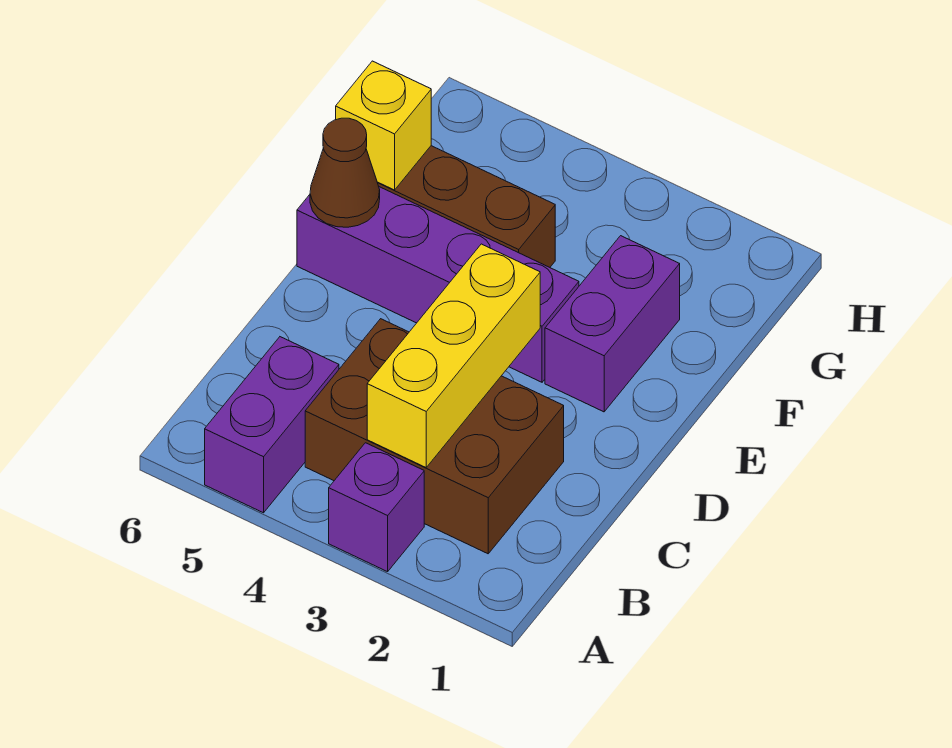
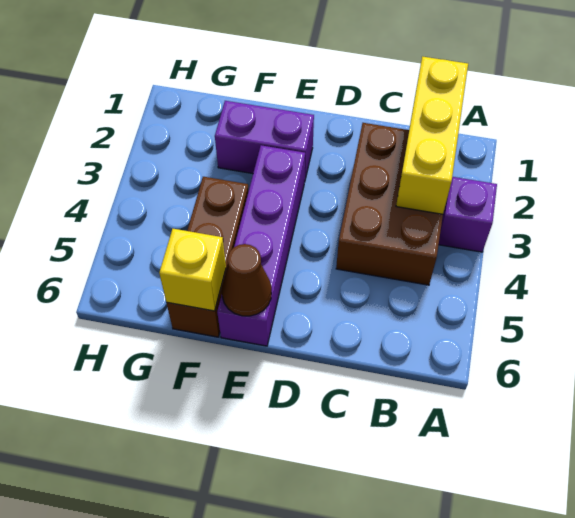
purple brick A5:B5 level 1 -> none
yellow brick B3:D3 level 2 -> yellow brick B1:B3 level 2

